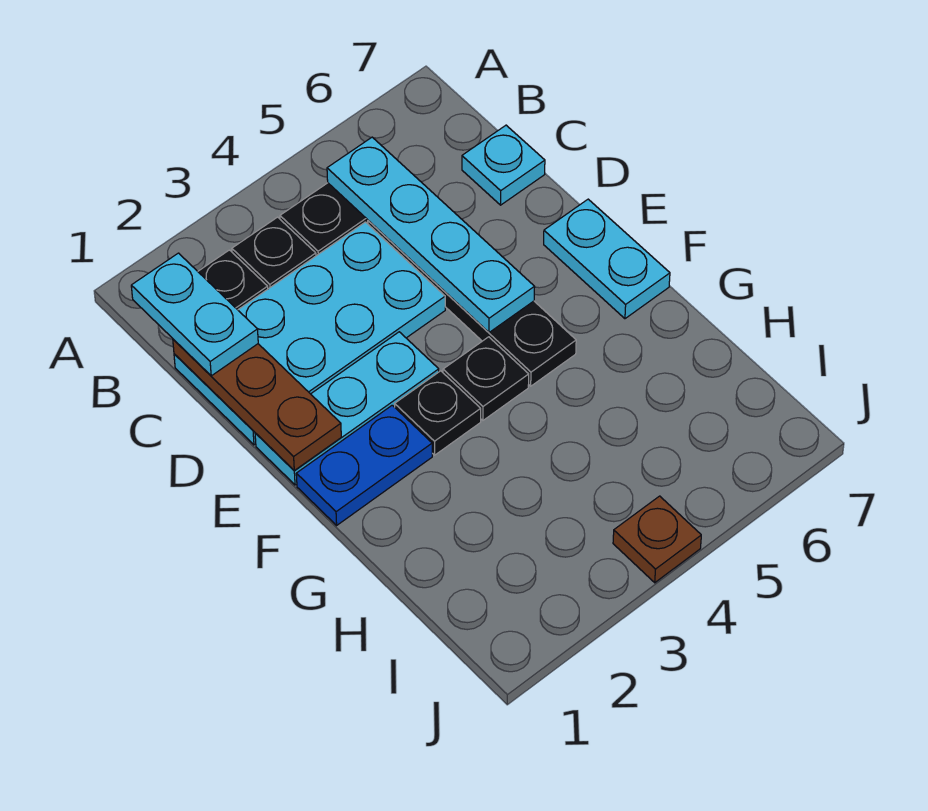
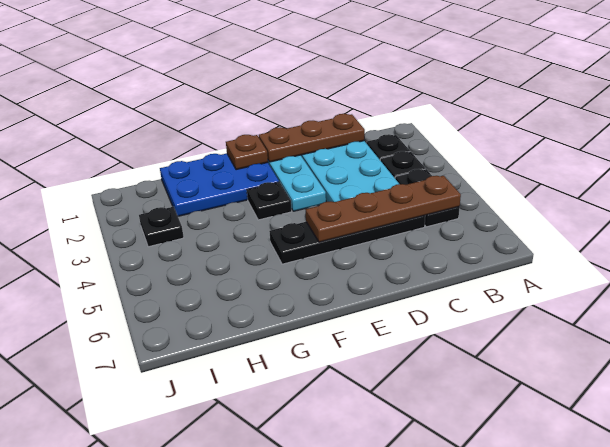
cyan plate B1:C1 level 3 -> none
cyan plate B5:E5 level 2 -> brown plate B5:E5 level 2
cyan plate C7 level 1 -> none
cyan plate E7:F7 level 1 -> none
blue plate F1:F2 level 1 -> blue plate F1:H2 level 1
black plate F4 level 1 -> black plate I3 level 1
brown plate J4 level 1 -> brown plate F1 level 2

